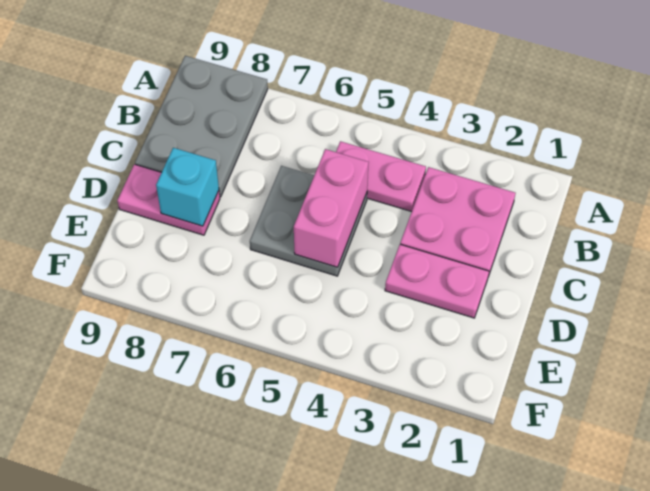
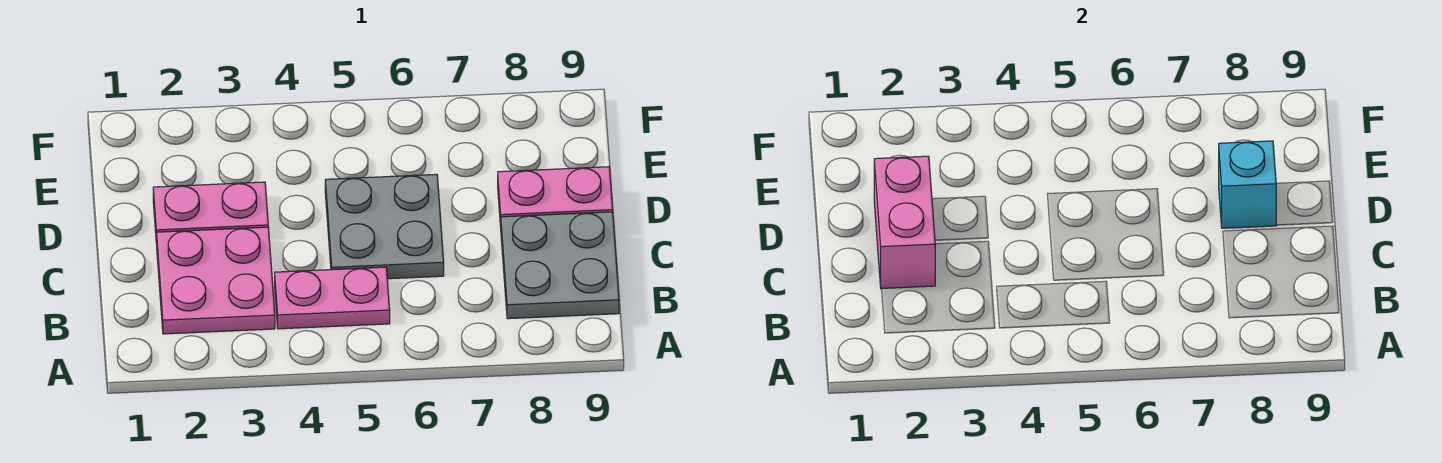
grey plate A8:C9 level 1 -> grey plate B8:C9 level 1
pink brick C5:D5 level 2 -> pink brick C2:D2 level 2

